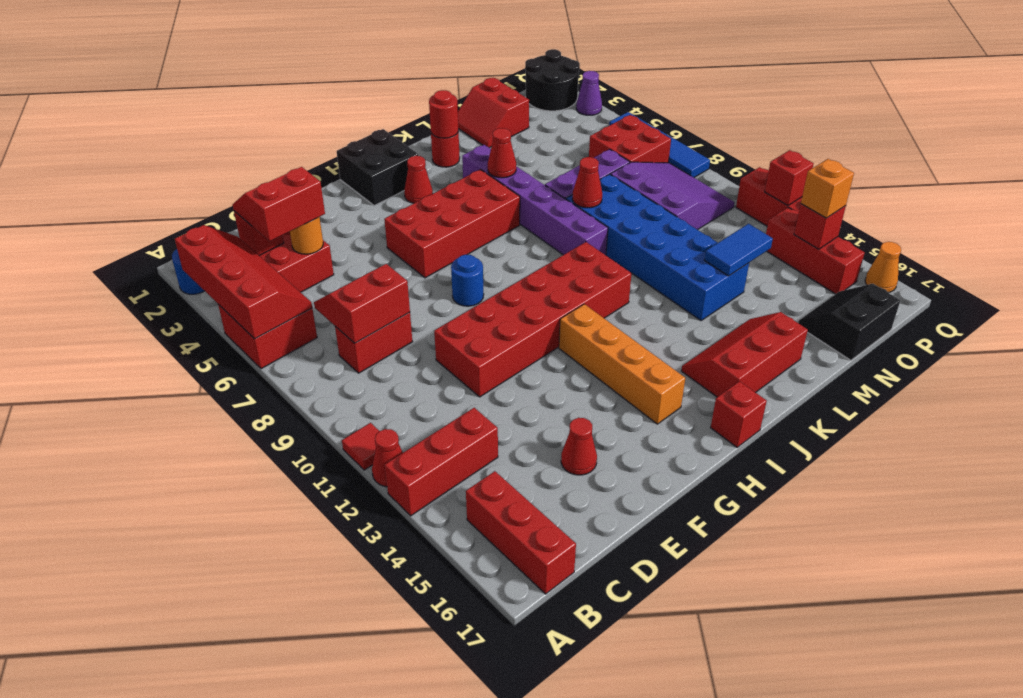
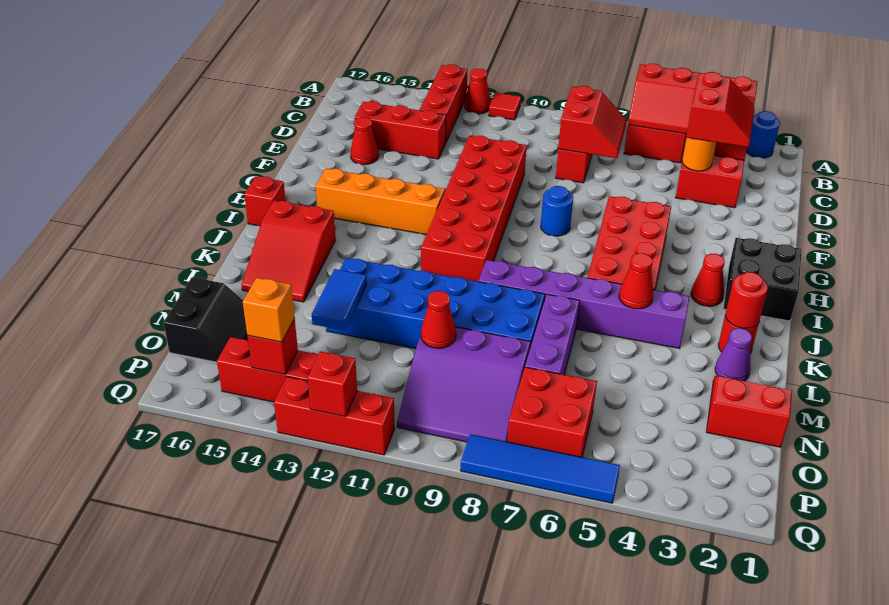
red brick B15:B17 level 1 -> red brick D13:D15 level 1
red slope J15:L16 level 1 top 16 -> red slope J15:L16 level 1 top J
red cone L8 level 2 -> red cone N10 level 2
black round brick P1:Q2 level 1 -> none
purple cone Q3 level 1 -> purple cone L2 level 1
orange cone Q16 level 1 -> none

